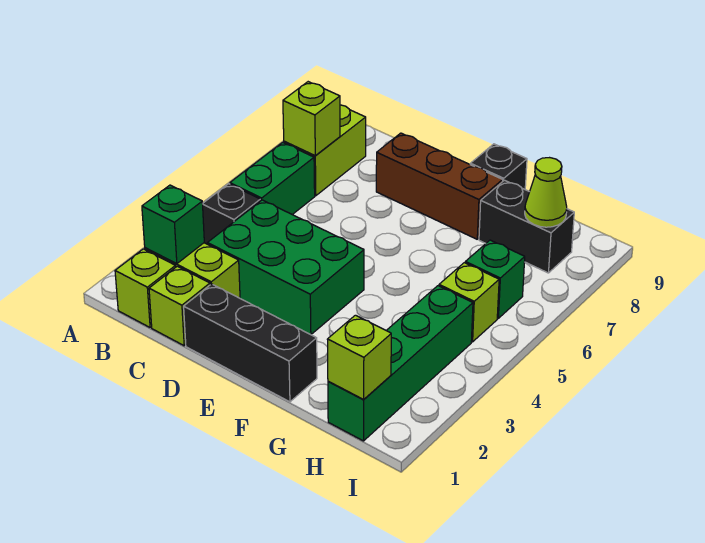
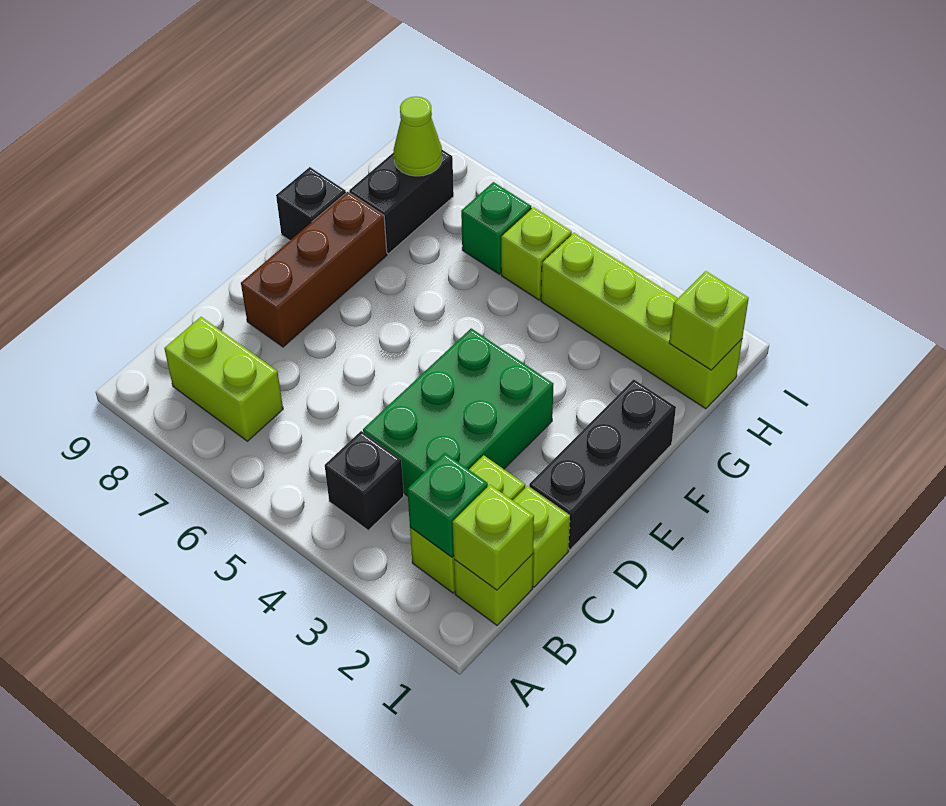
green brick B5:B6 level 1 -> none
lime brick B7 level 2 -> lime brick B1 level 2
green brick H1:H4 level 1 -> lime brick H1:H4 level 1

